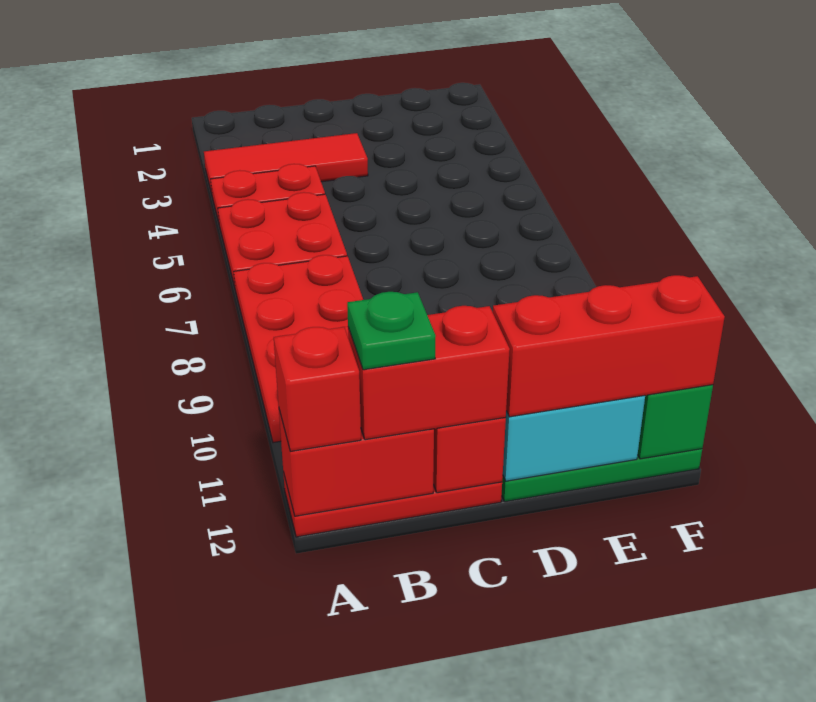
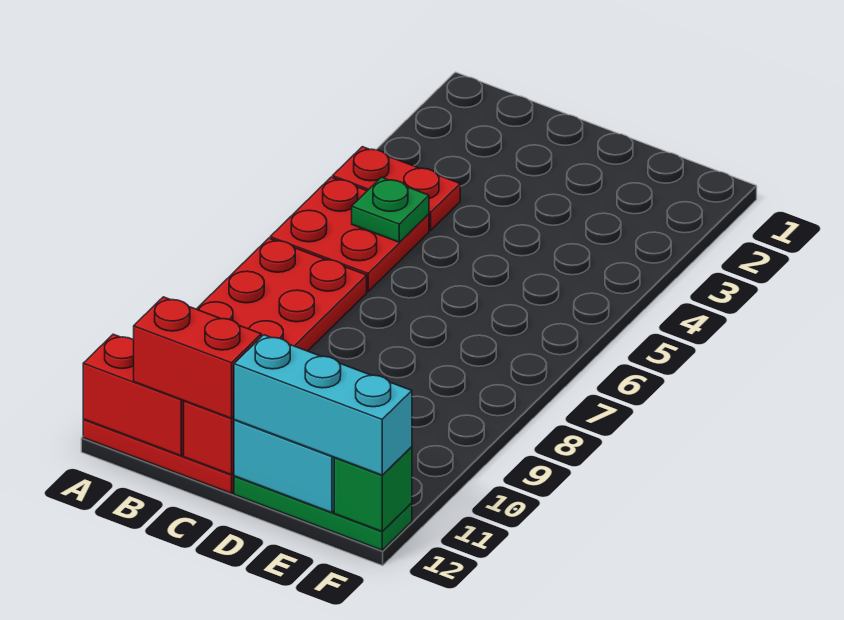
red tile A3:C3 level 1 -> none
red brick A12 level 3 -> none
green plate B12 level 4 -> green plate B5 level 2
red brick D12:F12 level 3 -> cyan brick D12:F12 level 3

